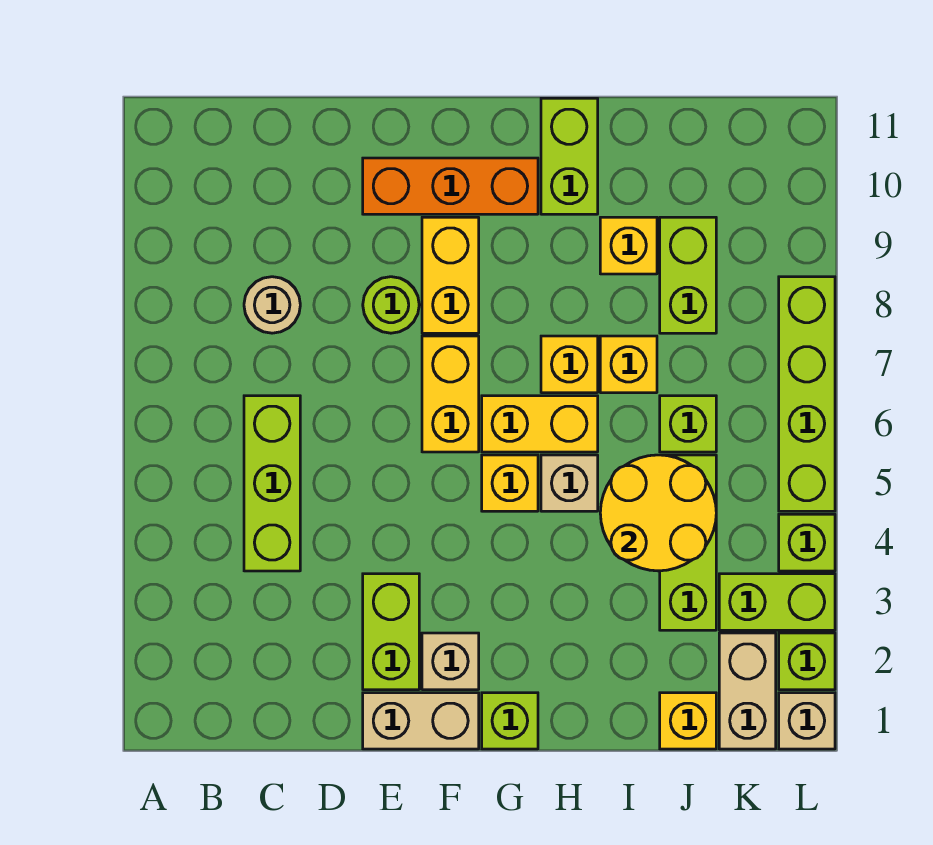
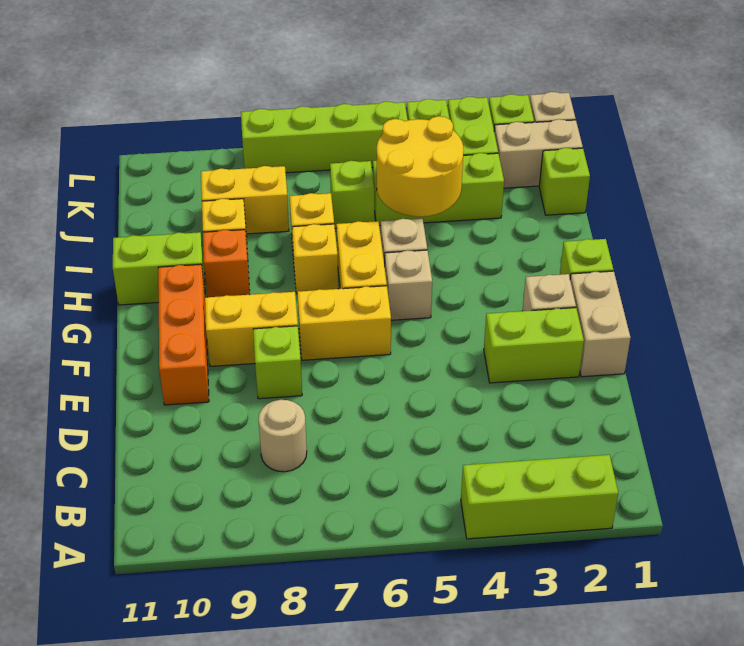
lime brick C4:C6 level 1 -> lime brick A2:A4 level 1
lime round brick E8 level 1 -> lime brick E8 level 1
yellow brick G5 level 1 -> tan brick G5 level 1
none -> orange brick H9 level 1
yellow brick J1 level 1 -> lime brick J1 level 1
lime brick J8:J9 level 1 -> yellow brick J8:J9 level 1

